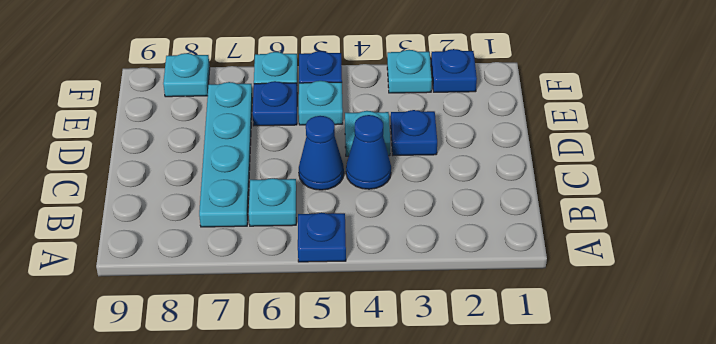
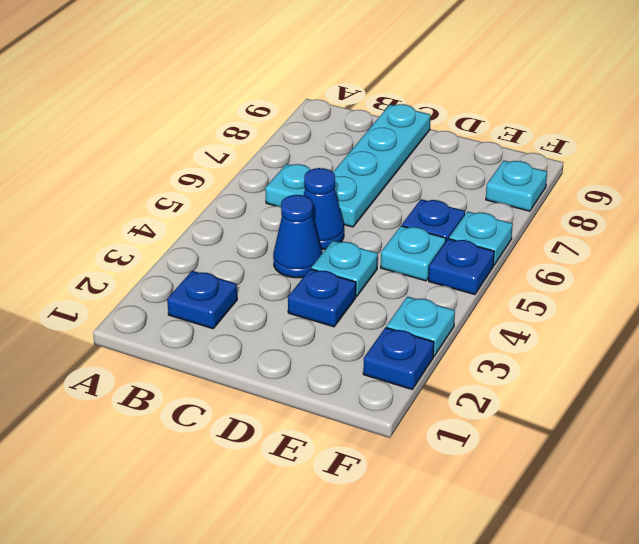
blue plate A5 level 1 -> blue plate B2 level 1
cyan plate B7:E7 level 1 -> cyan plate C6:C9 level 1

